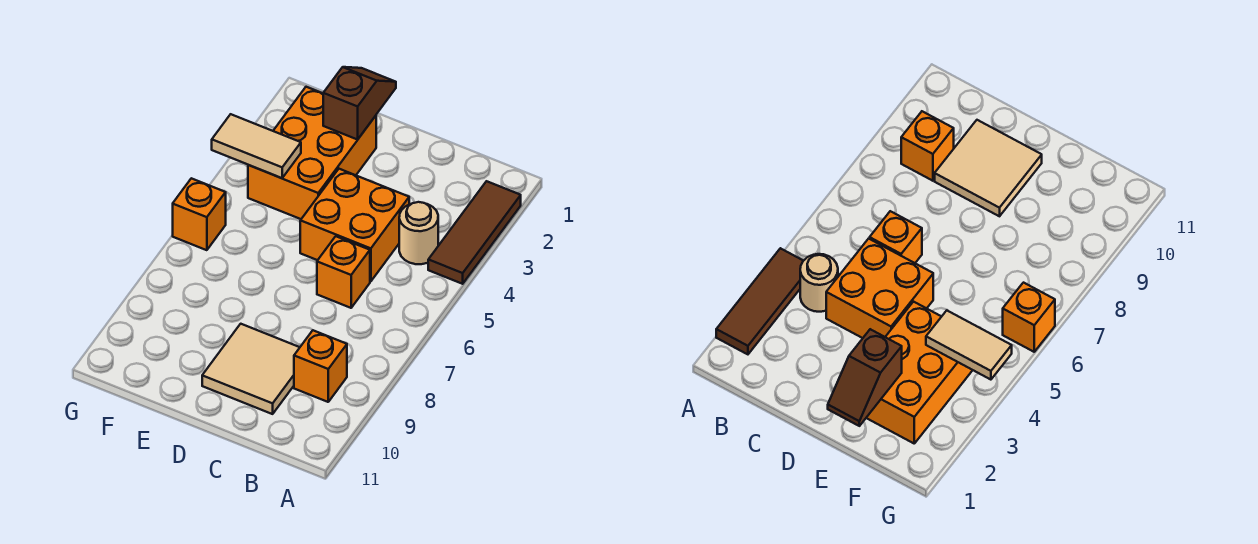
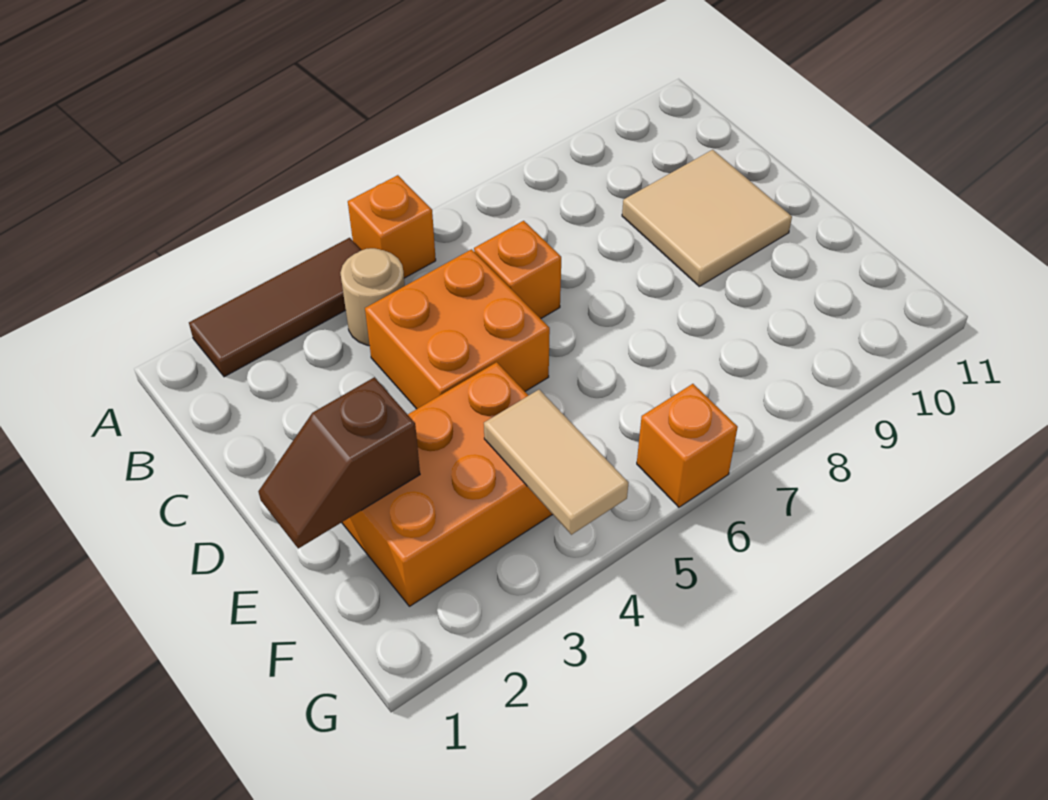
orange brick B9 level 1 -> orange brick A5 level 1

